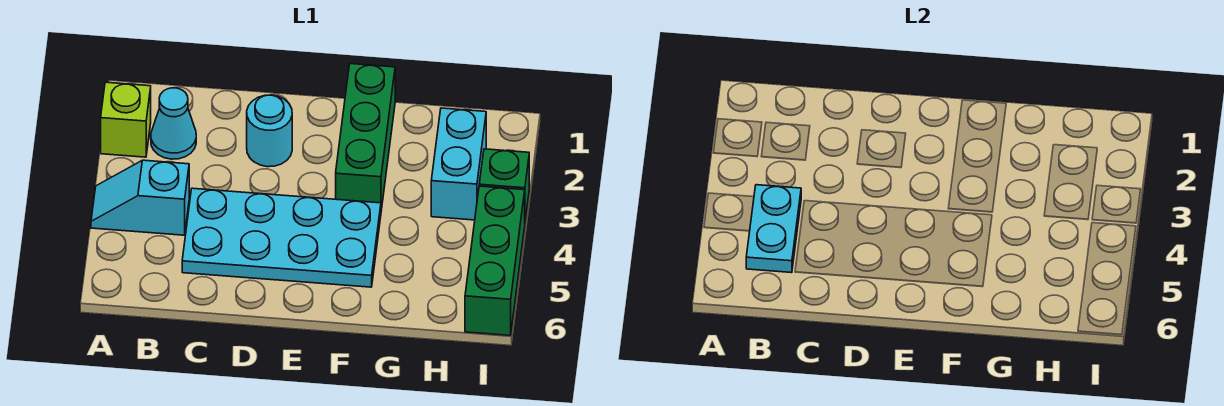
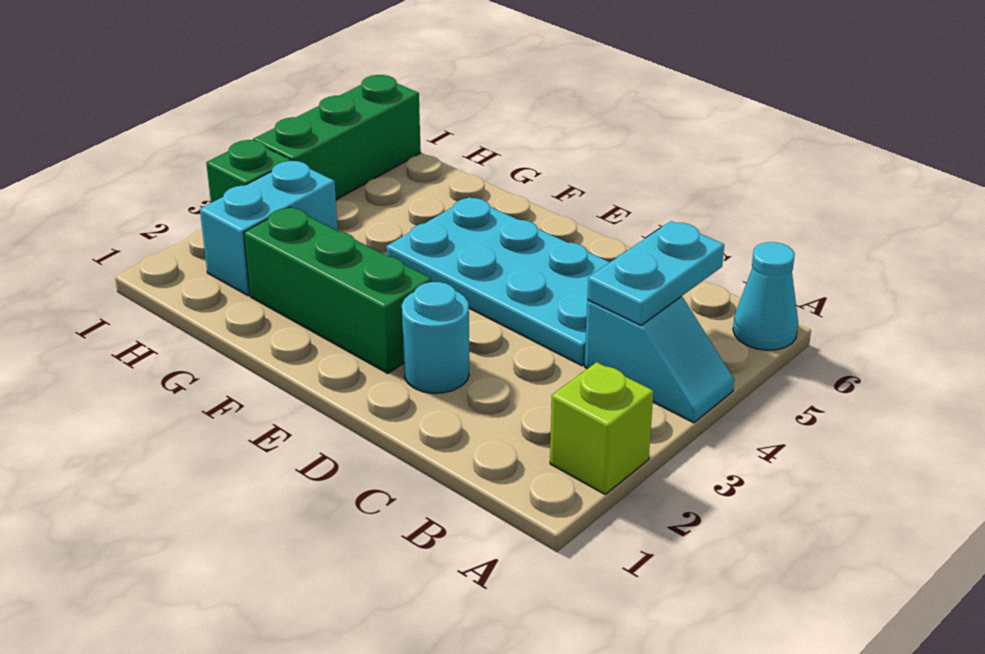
cyan cone B2 level 1 -> cyan cone A6 level 1
green brick F1:F3 level 1 -> green brick E2:G2 level 1

